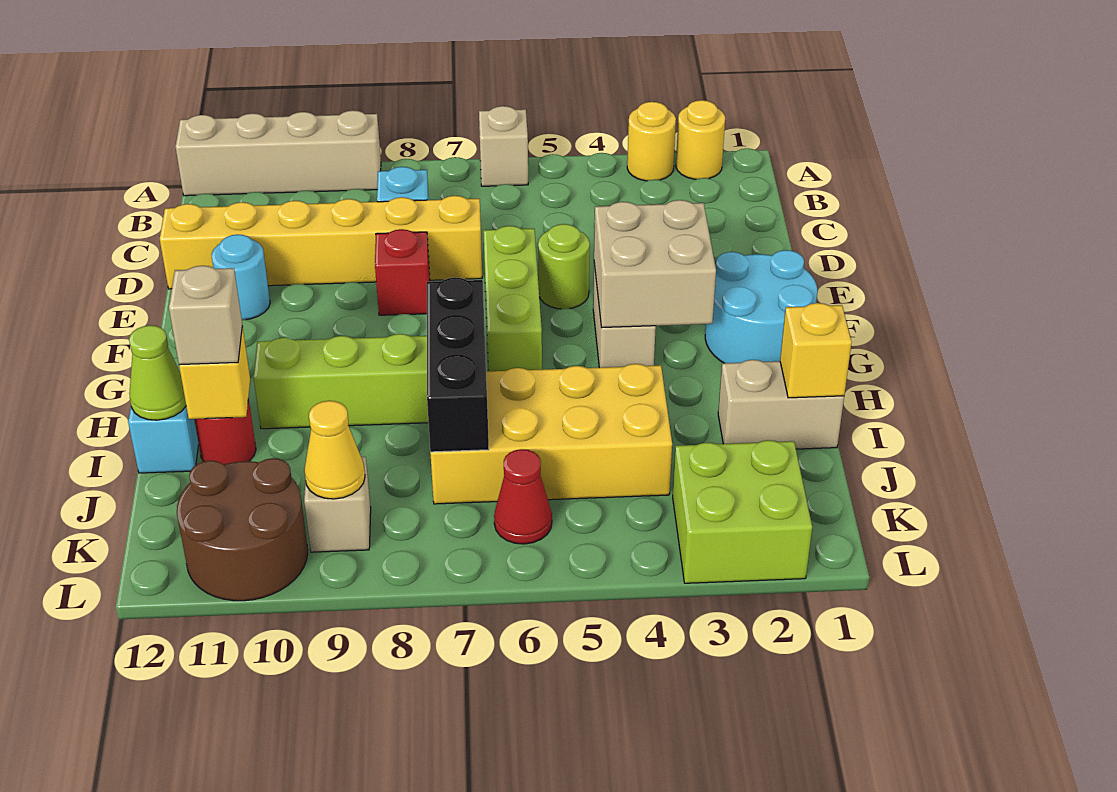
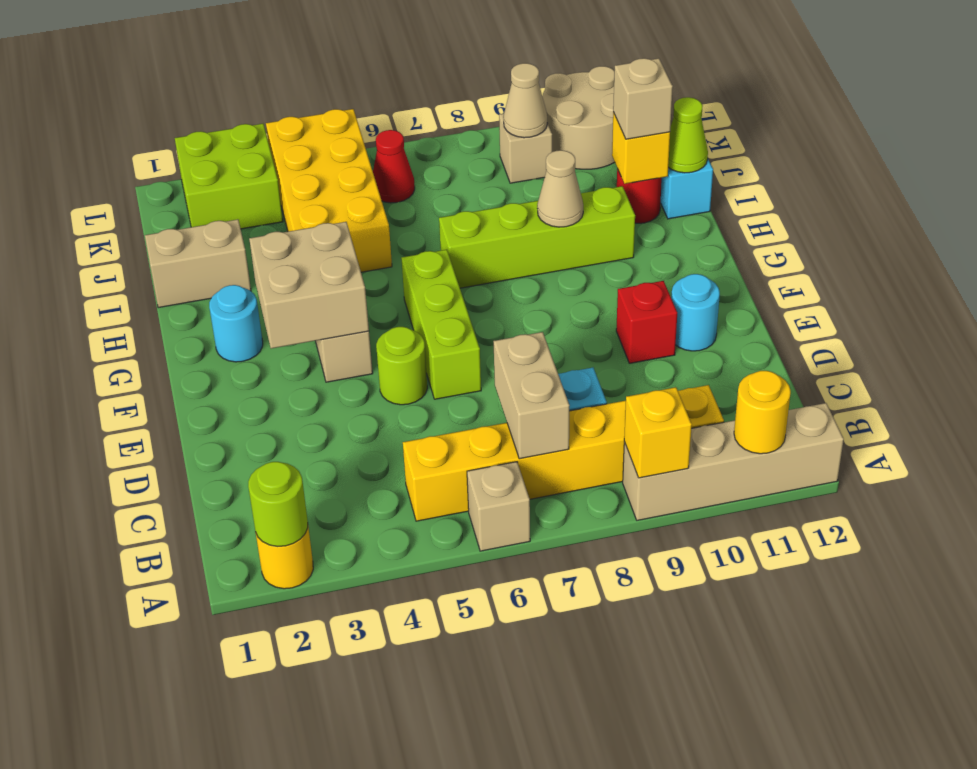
none -> lime round brick A2 level 2
yellow round brick A3 level 1 -> yellow round brick A11 level 2
none -> tan brick B7:C7 level 2
yellow brick D7:D12 level 1 -> yellow brick B5:B10 level 1
red brick E8 level 1 -> red brick E10 level 1
cyan round brick F1:G2 level 1 -> cyan round brick G2 level 1
black brick H7:J7 level 2 -> none
none -> tan cone H9 level 2
yellow brick I1 level 2 -> yellow brick A9 level 2
yellow brick I4:J7 level 1 -> yellow brick I4:L5 level 1
yellow cone K9 level 2 -> tan cone K9 level 2
brown round brick K10:L11 level 1 -> tan round brick K10:L11 level 1

